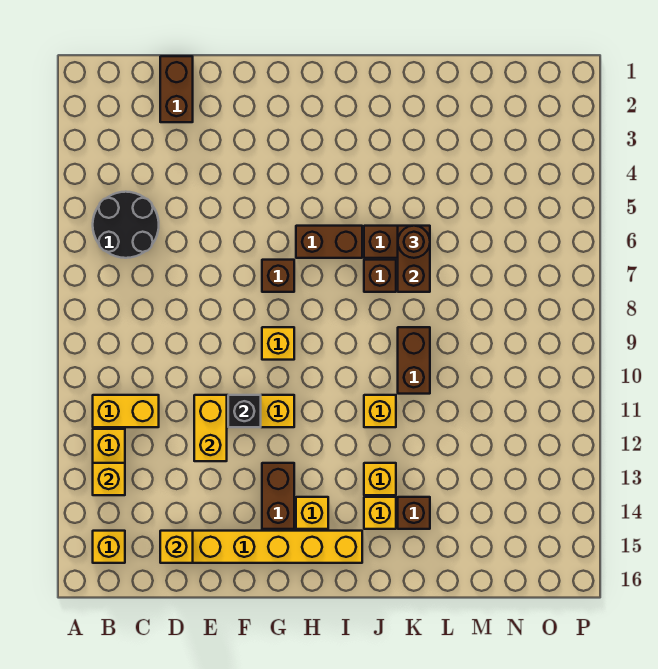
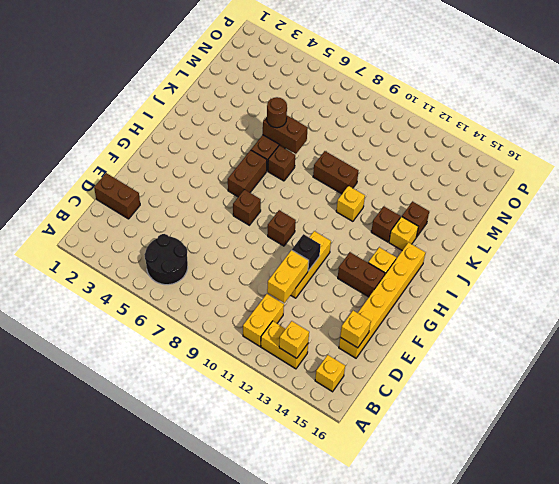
yellow brick E11:E12 level 2 -> yellow brick D11:E11 level 2
yellow brick G9 level 1 -> brown brick G9 level 1
yellow brick J13 level 1 -> brown brick J13 level 1

